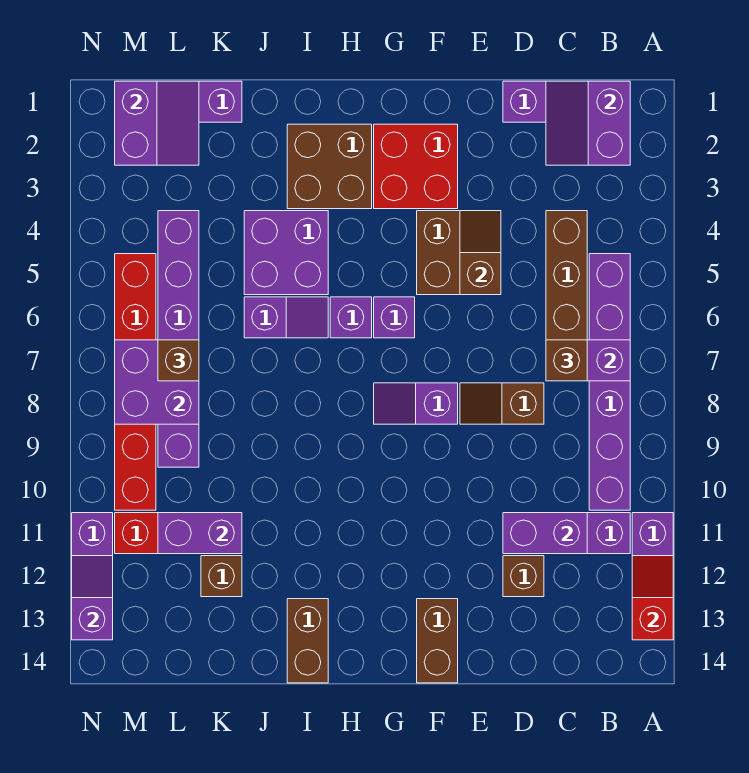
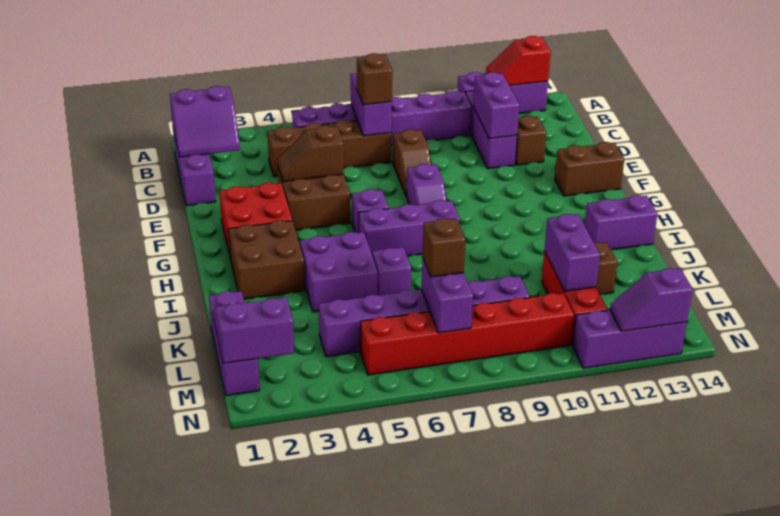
purple brick H6 level 1 -> purple brick H6:H8 level 1
brown brick I13:I14 level 1 -> purple brick I13:I14 level 1
purple brick L7:M8 level 2 -> purple brick L7:M7 level 2

